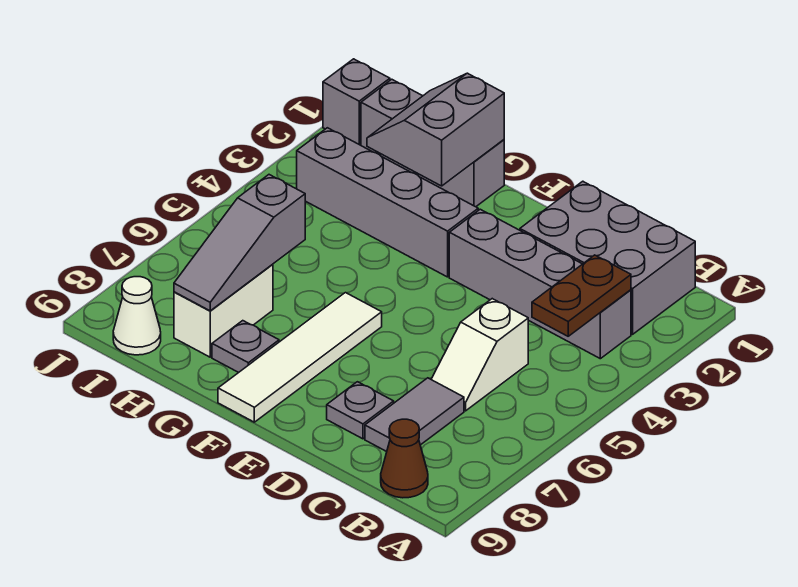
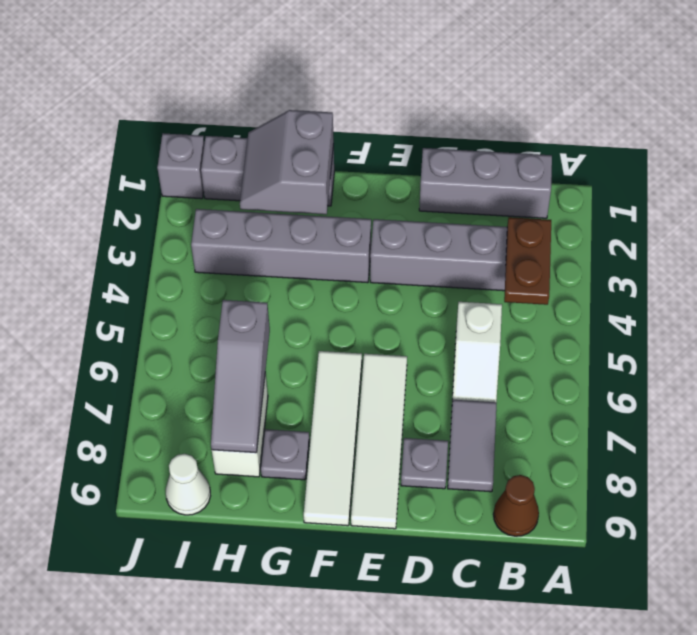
grey brick B1:D2 level 1 -> grey brick B1:D1 level 1
none -> white tile E6:E9 level 1

